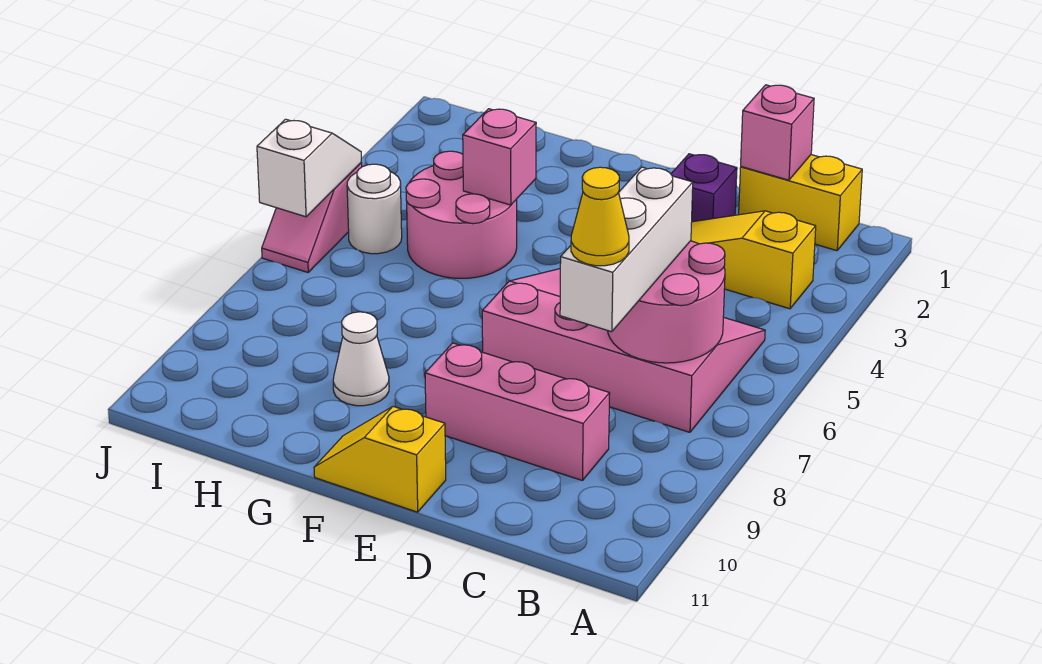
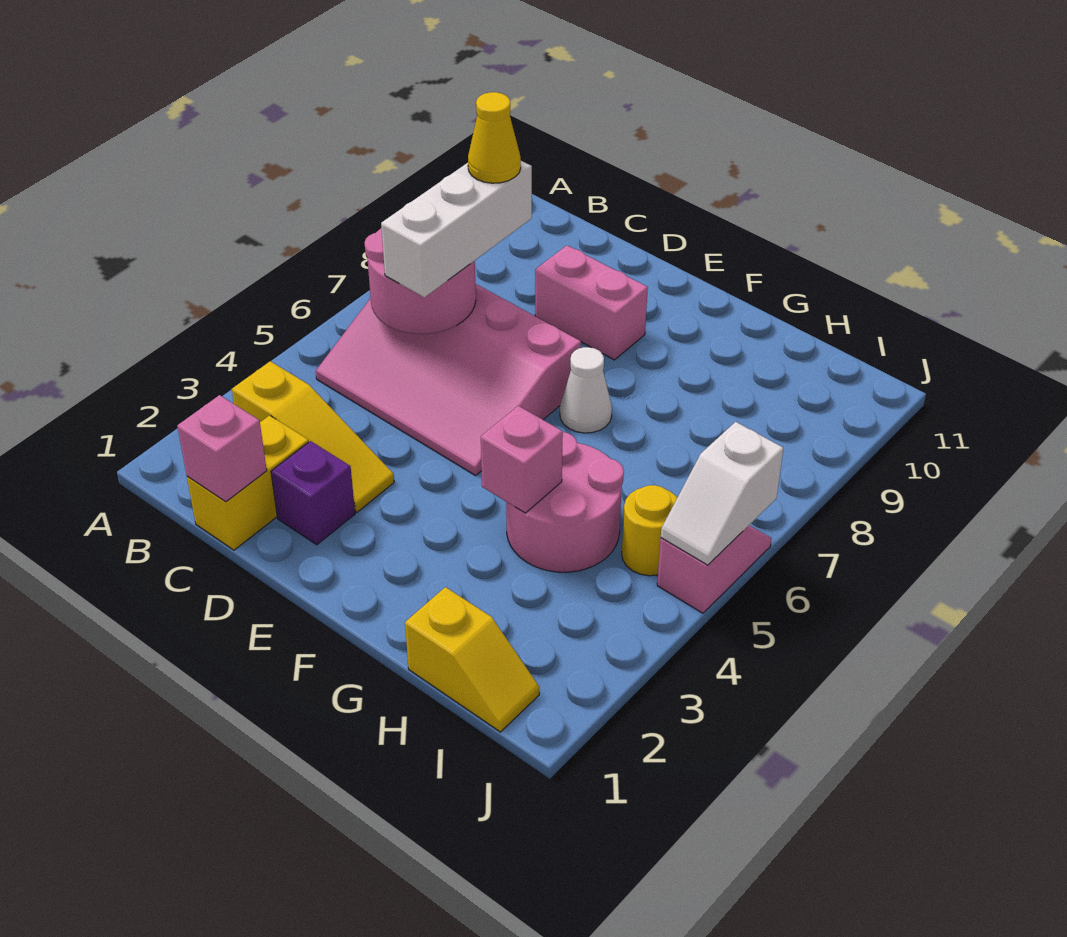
yellow brick B1:C1 level 1 -> yellow brick C1:C2 level 1
pink brick C9:E9 level 1 -> pink brick D9:E9 level 1
yellow slope E11:F11 level 1 top E -> yellow slope H1:I1 level 1 top H
white cone G9 level 1 -> white cone F7 level 1
white round brick I5 level 1 -> yellow round brick I5 level 1

